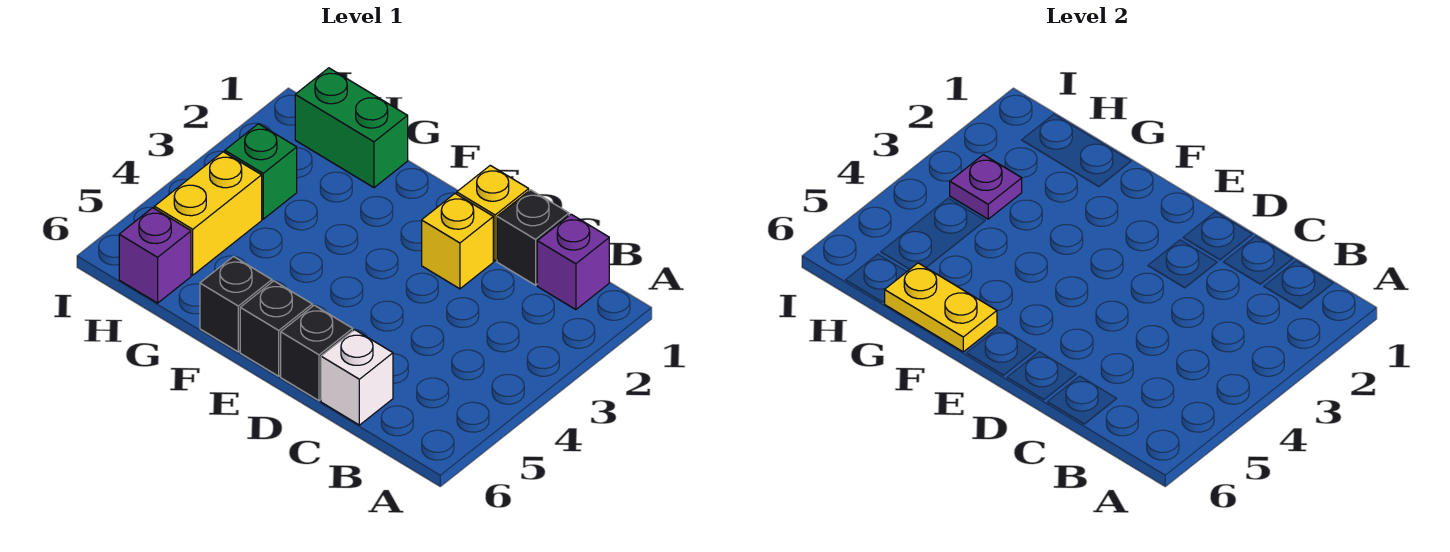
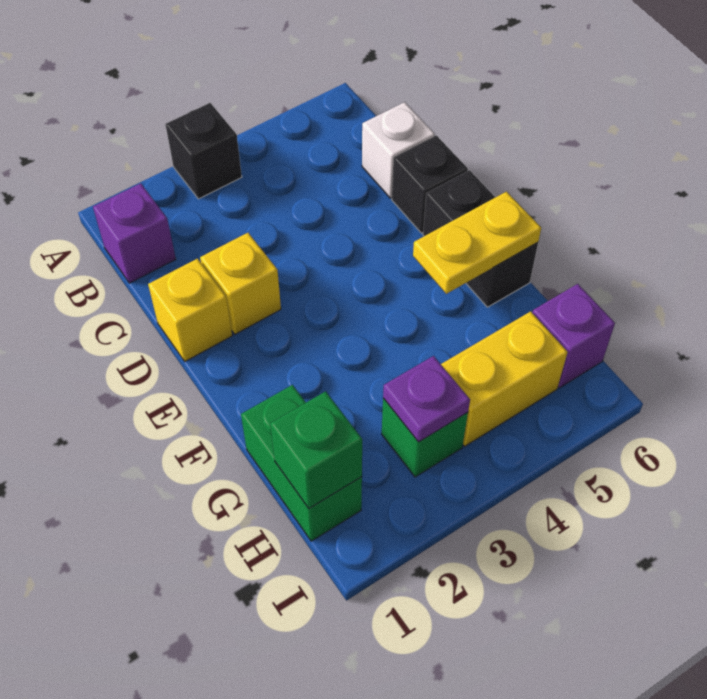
black brick C1 level 1 -> black brick A3 level 1
yellow plate F6:G6 level 2 -> yellow plate F5:F6 level 2
none -> green brick H1 level 2

